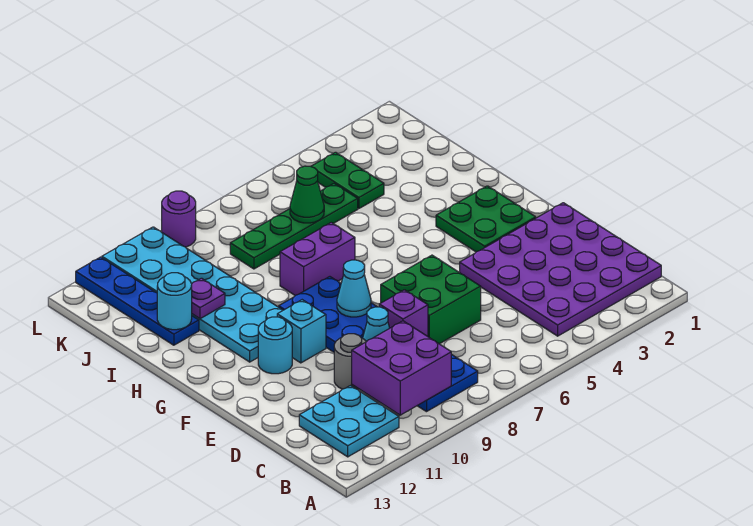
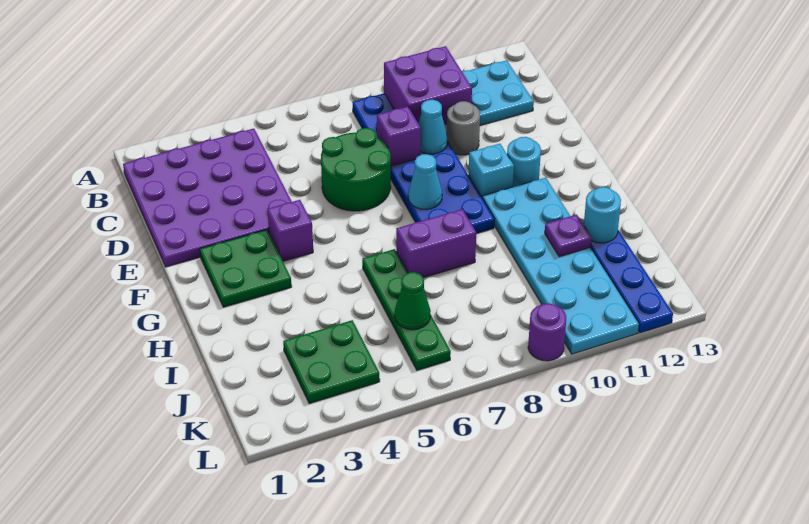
green brick D6:E7 level 1 -> green round brick D6:E7 level 1
none -> purple brick F4 level 1
green plate J4:K4 level 1 -> green plate J3:K4 level 1
green plate J5:J8 level 1 -> green plate H6:K6 level 1

